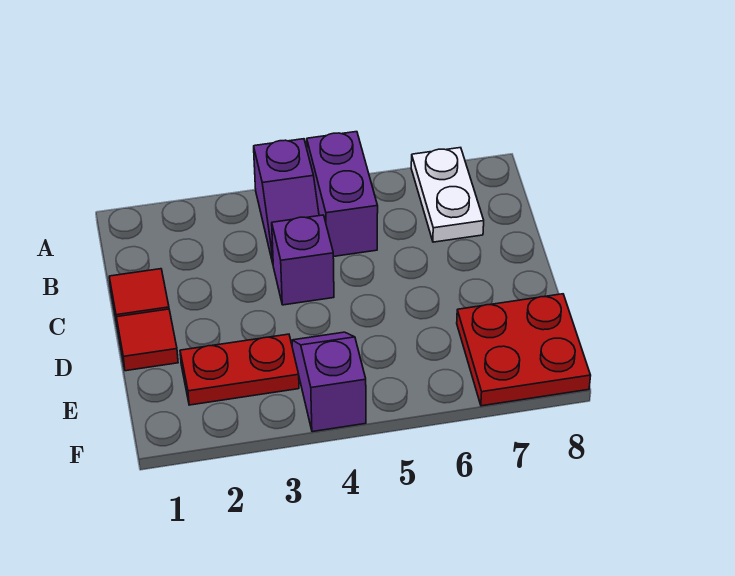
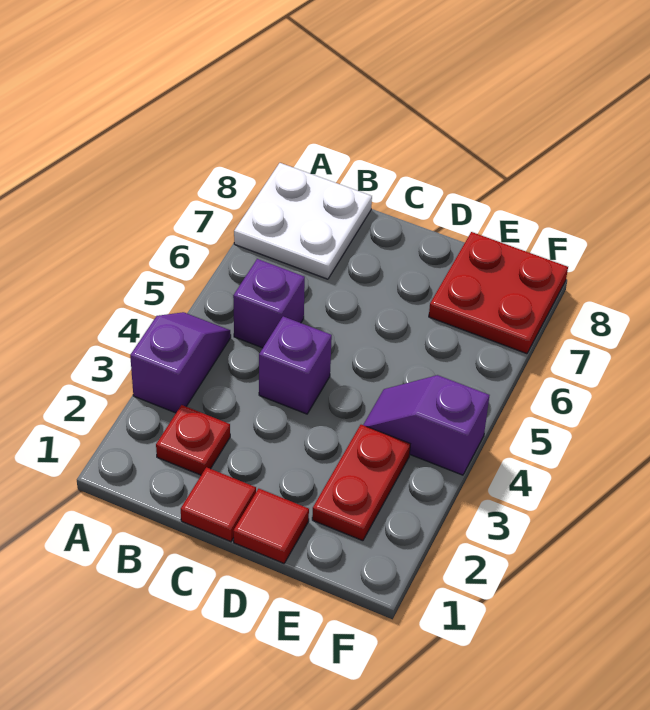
purple slope A4:B4 level 1 top A -> purple slope A3:A4 level 1 top 3
purple brick A5:B5 level 1 -> purple brick B5 level 1
white plate A7:B7 level 1 -> white plate A7:B8 level 1
none -> red plate B2 level 1

